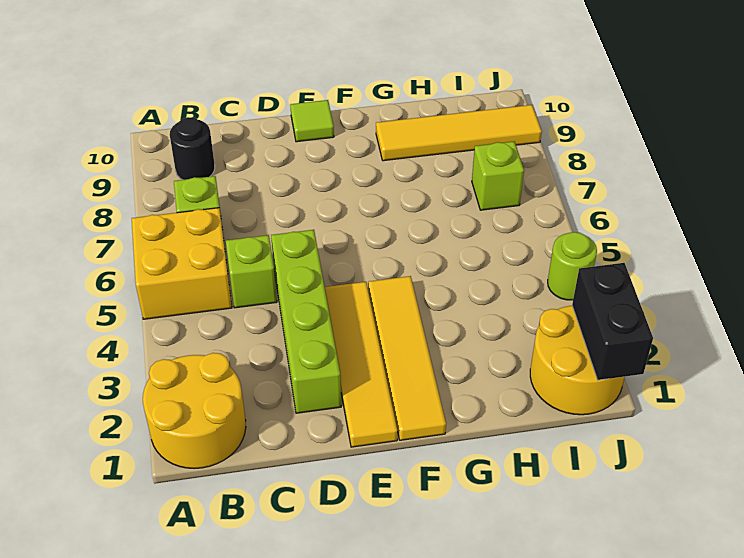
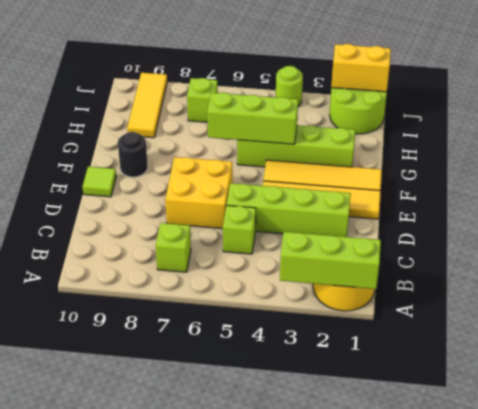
none -> lime brick A1:A3 level 2
yellow brick A5:B6 level 1 -> yellow brick D6:E7 level 1
black round brick B9 level 1 -> black round brick F9 level 1
none -> lime brick G2:G5 level 1
none -> lime brick G4:G6 level 2
yellow tile G9:J9 level 1 -> yellow tile H9:J9 level 1
yellow round brick I1:J2 level 1 -> lime round brick I1:J2 level 1
black brick J1:J2 level 2 -> yellow brick J1:J2 level 2

